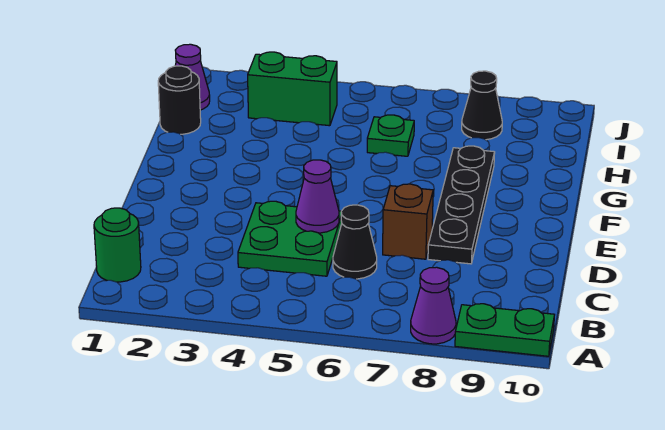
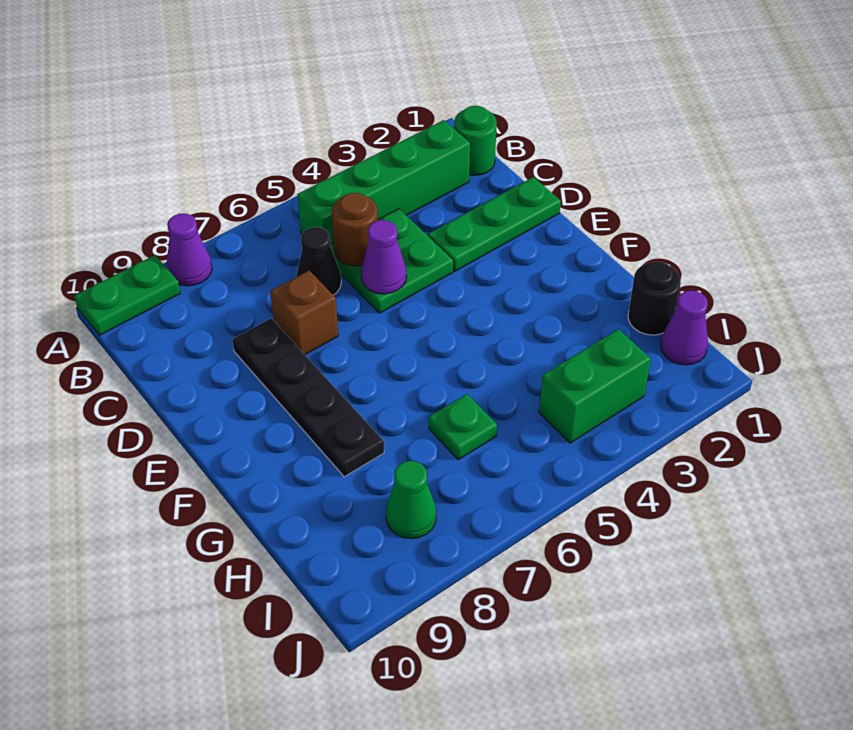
none -> green brick B2:B5 level 1
none -> brown round brick C5 level 2
none -> green plate D1:D3 level 1
black cone I8 level 1 -> green cone I8 level 1

